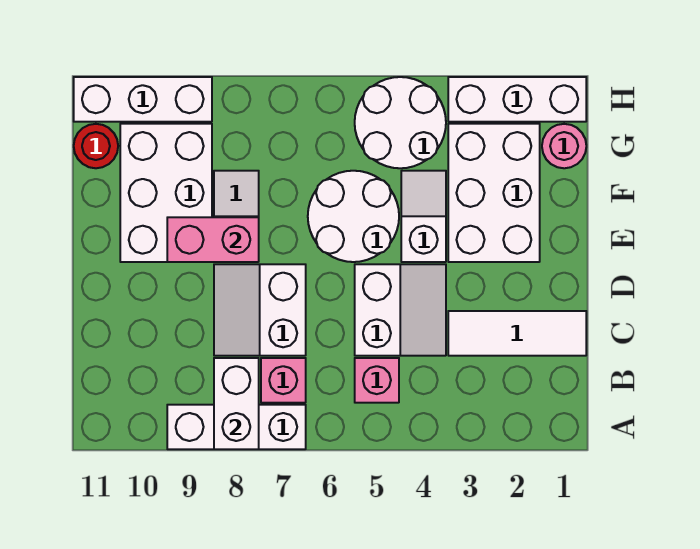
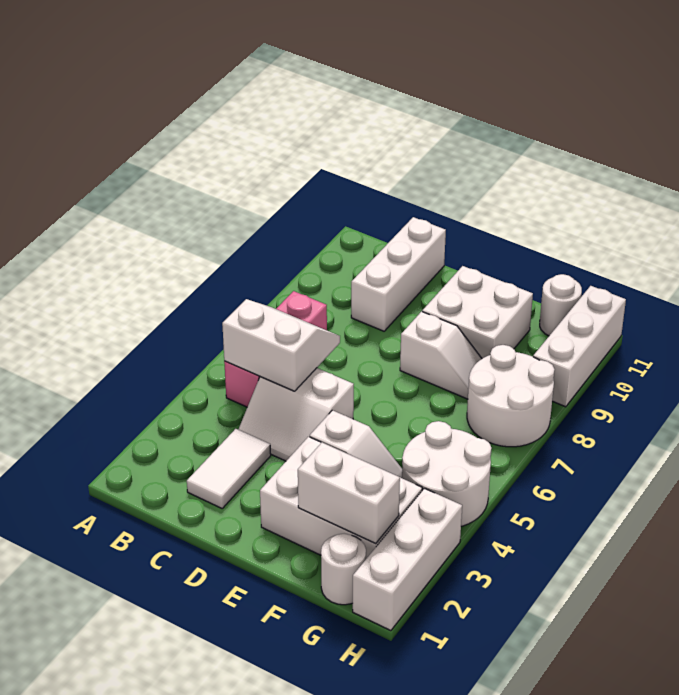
white brick A7:A9 level 1 -> white brick C9:C11 level 1
white brick A8:B8 level 2 -> white brick F2:G2 level 2
white tile C1:C3 level 1 -> white tile C2:C3 level 1
white slope C7:D8 level 1 top 7 -> white slope B5:C6 level 2 top 5
white round brick E5:F6 level 1 -> white round brick G7:H8 level 1
pink brick E8:E9 level 2 -> none
white brick E9:G10 level 1 -> white brick E9:F10 level 1
pink round brick G1 level 1 -> white round brick G1 level 1
red round brick G11 level 1 -> white round brick G11 level 1

